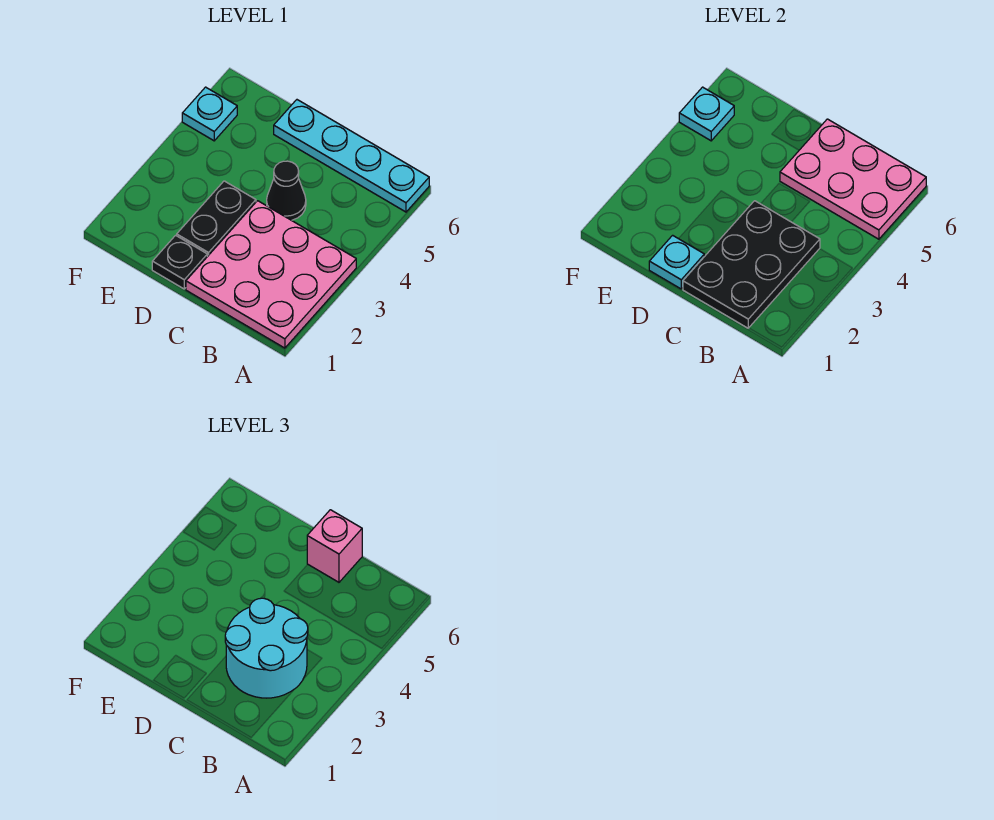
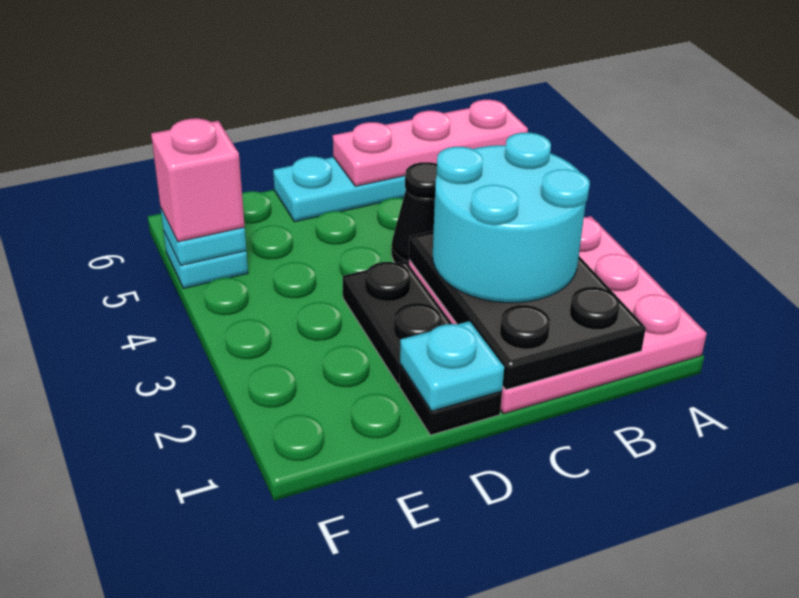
pink plate A5:C6 level 2 -> pink plate A6:C6 level 2
pink brick C6 level 3 -> pink brick F5 level 3

